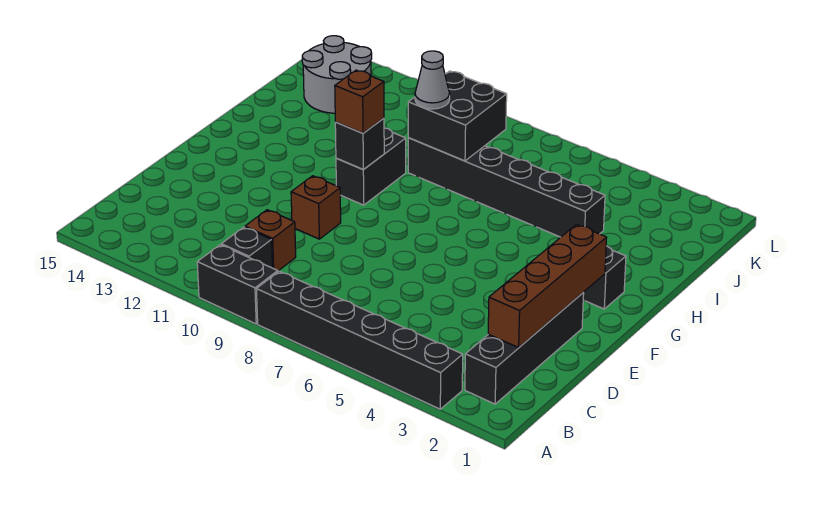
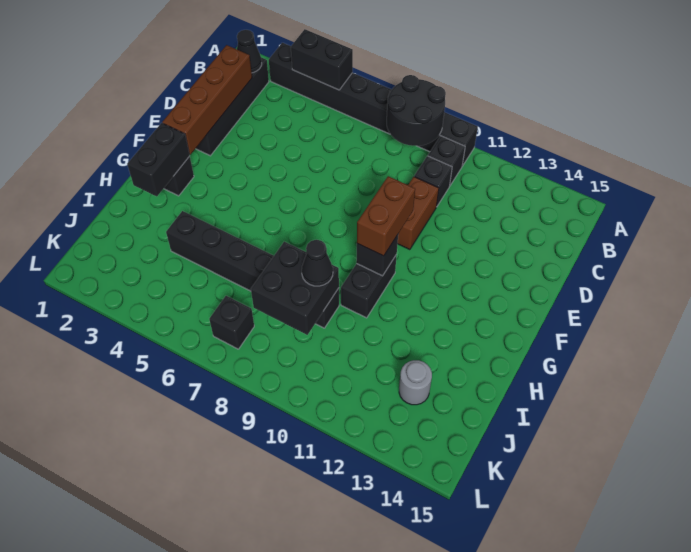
none -> black brick A4:A5 level 2
none -> black round brick A8:B9 level 2
none -> black cone B2 level 2
brown brick C10 level 1 -> black brick C10 level 1
brown brick E10 level 1 -> brown brick D10:E10 level 1
none -> black brick G2:H2 level 2
brown brick G10 level 3 -> brown brick F10:G10 level 3
grey cone I9 level 3 -> black cone I9 level 3
grey round brick J13:K14 level 1 -> grey round brick J13 level 1
none -> black brick K7 level 1

